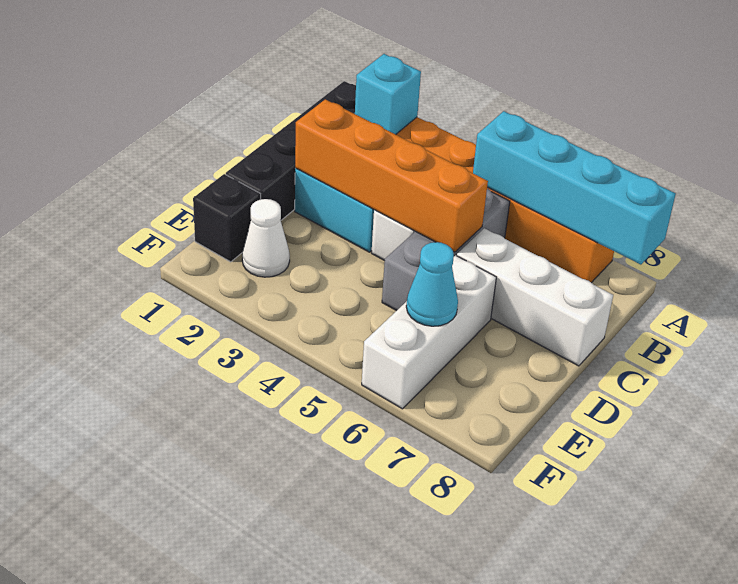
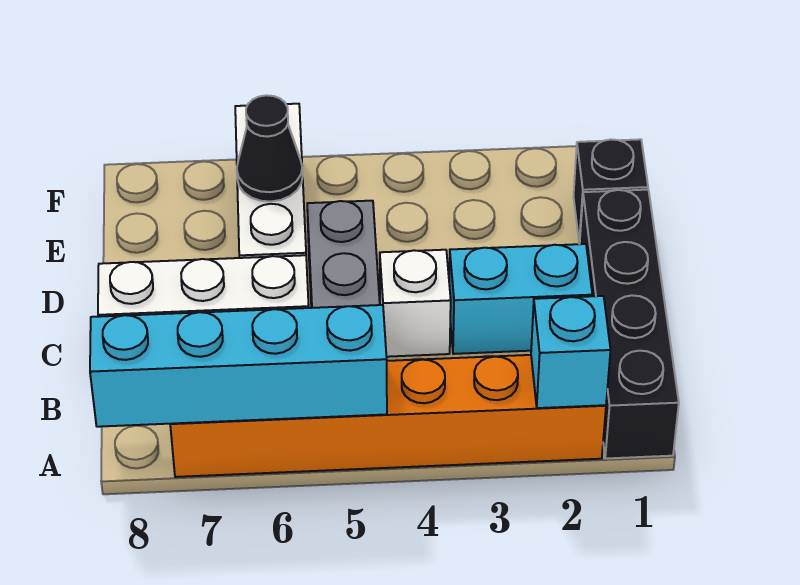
orange brick C2:C5 level 2 -> none
white cone E2 level 1 -> none
cyan cone E6 level 2 -> black cone E6 level 2

